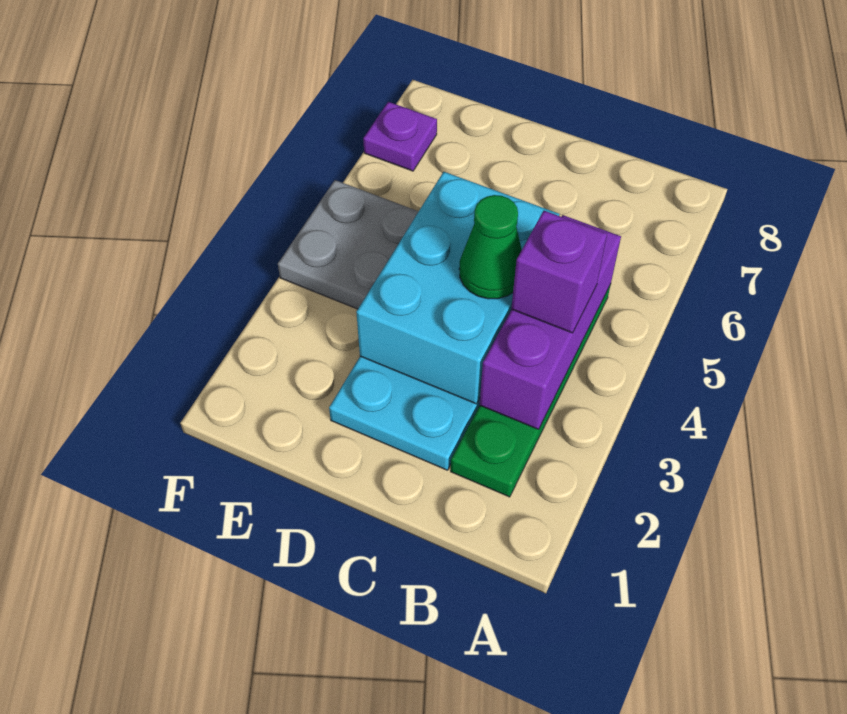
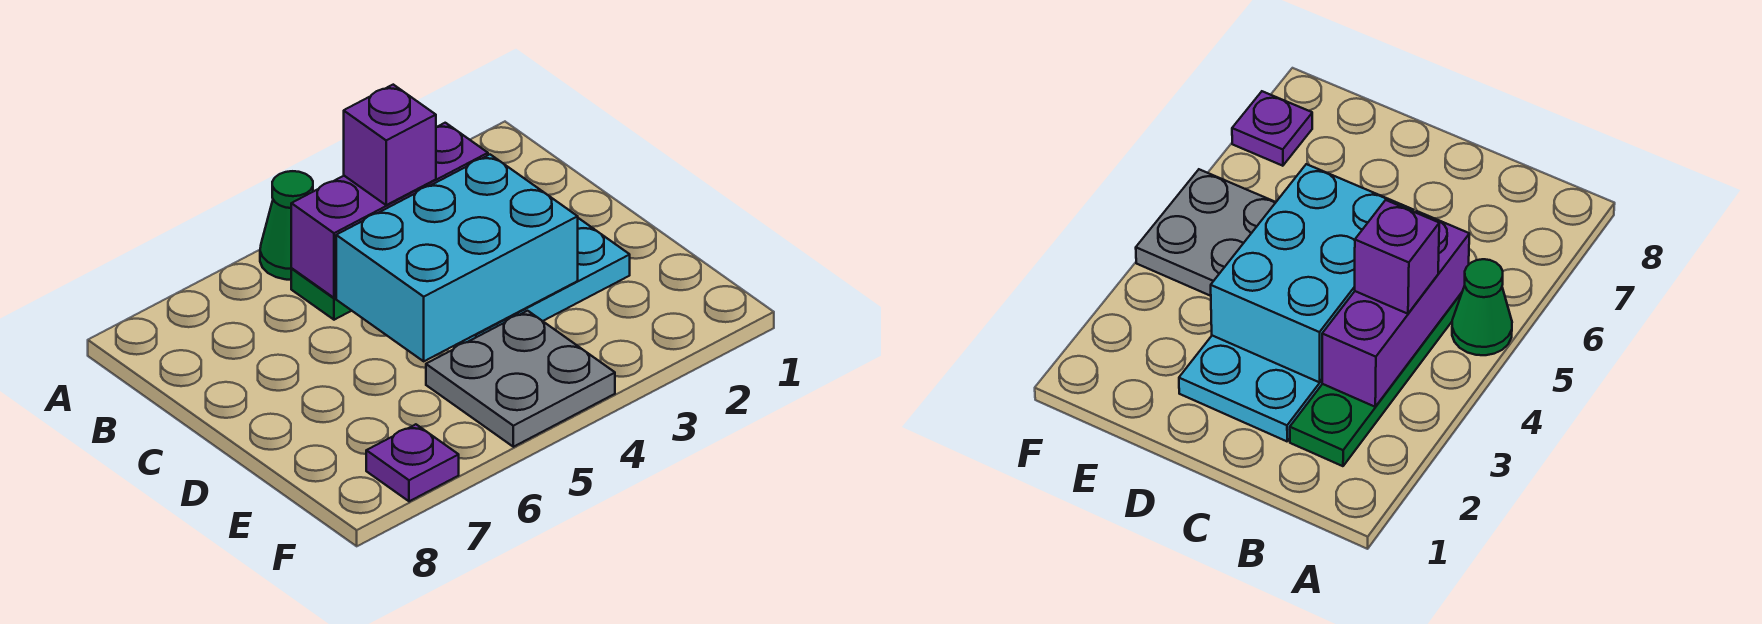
green cone C4 level 3 -> green cone A5 level 1

